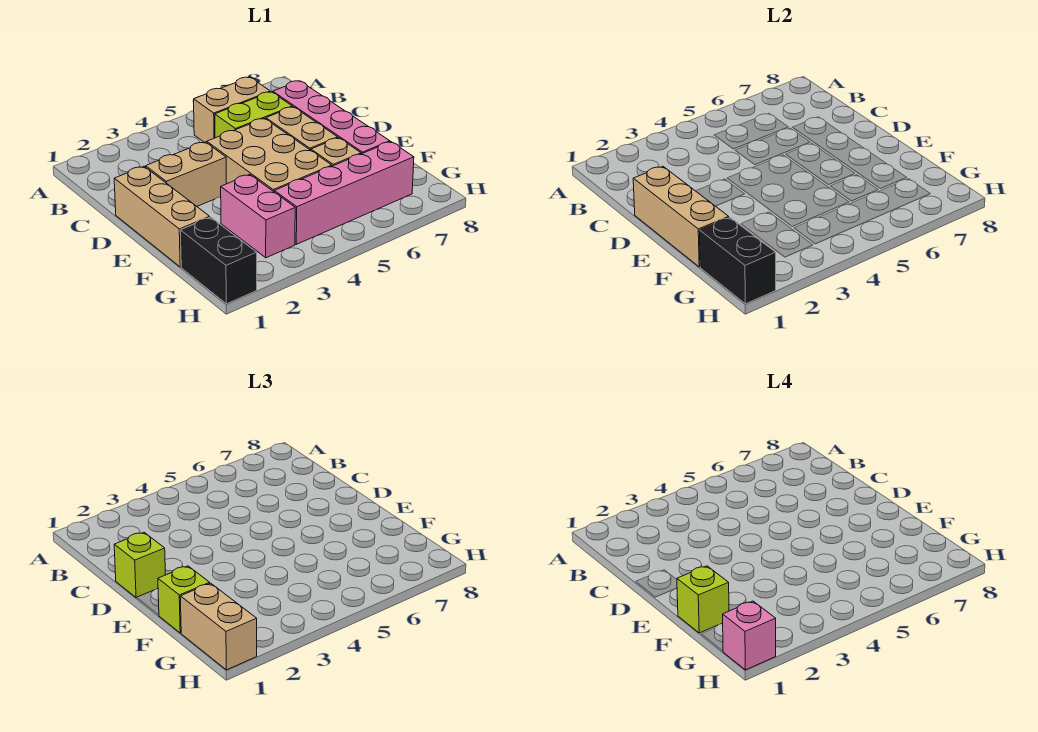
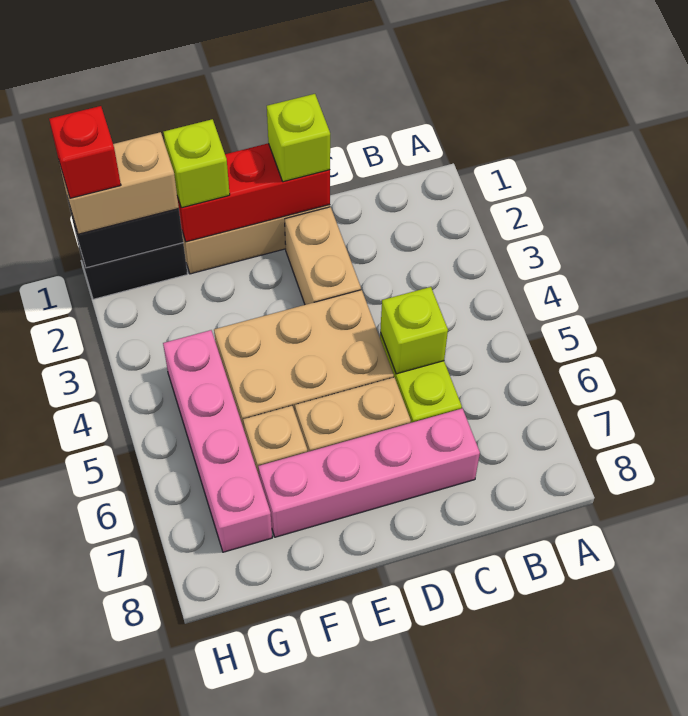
tan brick B5:B6 level 1 -> none
tan brick D1:F1 level 2 -> red brick D1:F1 level 2
lime brick F1 level 4 -> lime brick C5 level 2
pink brick F3:G3 level 1 -> none
pink brick H1 level 4 -> red brick H1 level 4

